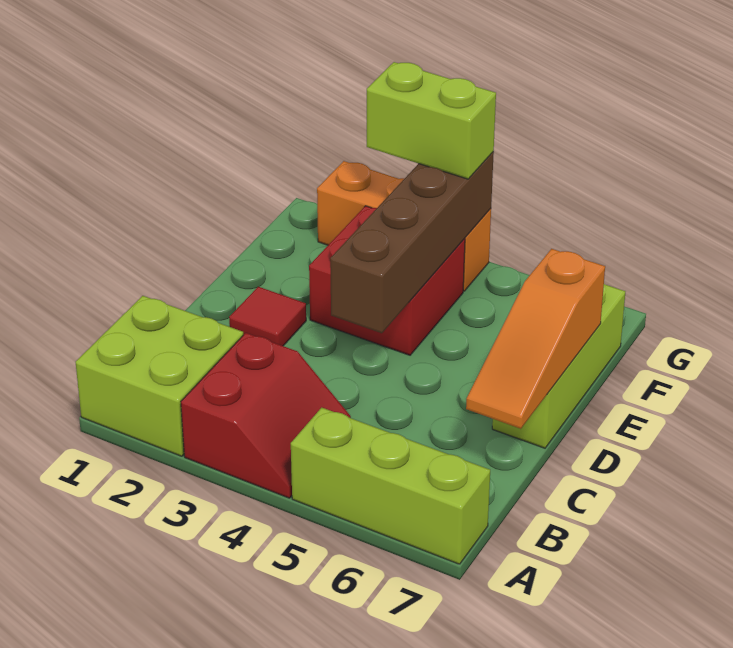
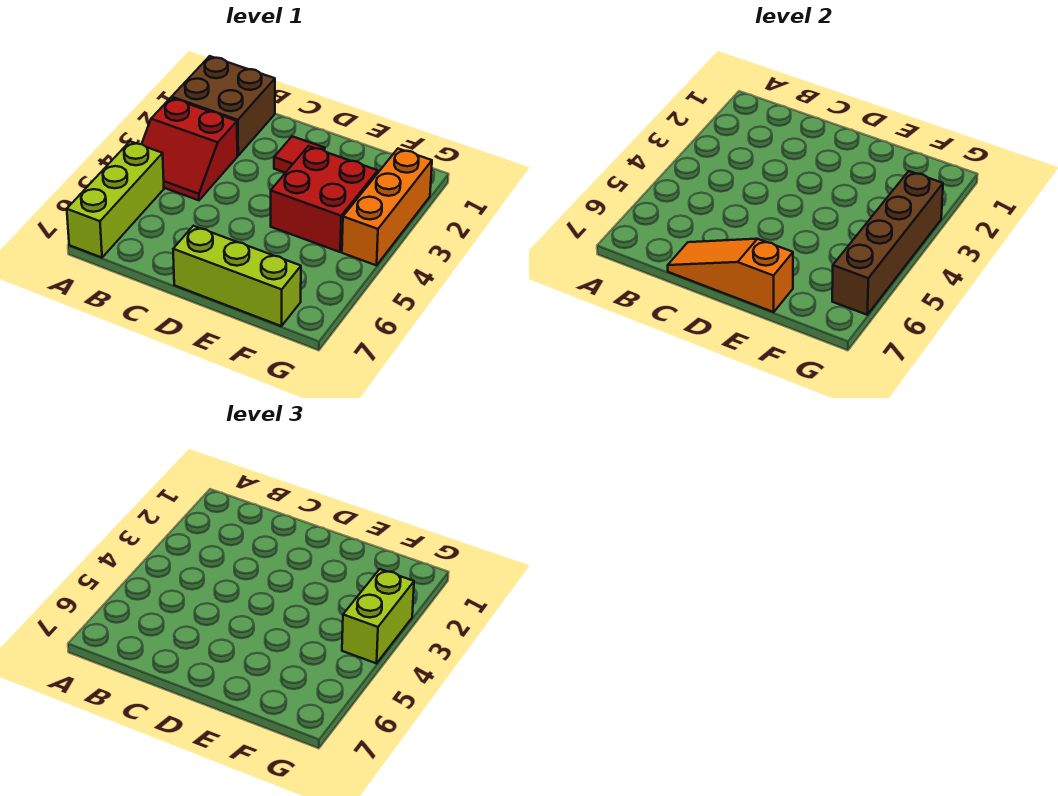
lime brick A1:B2 level 1 -> brown brick A1:B2 level 1
brown brick D4:G4 level 2 -> brown brick G3:G6 level 2

